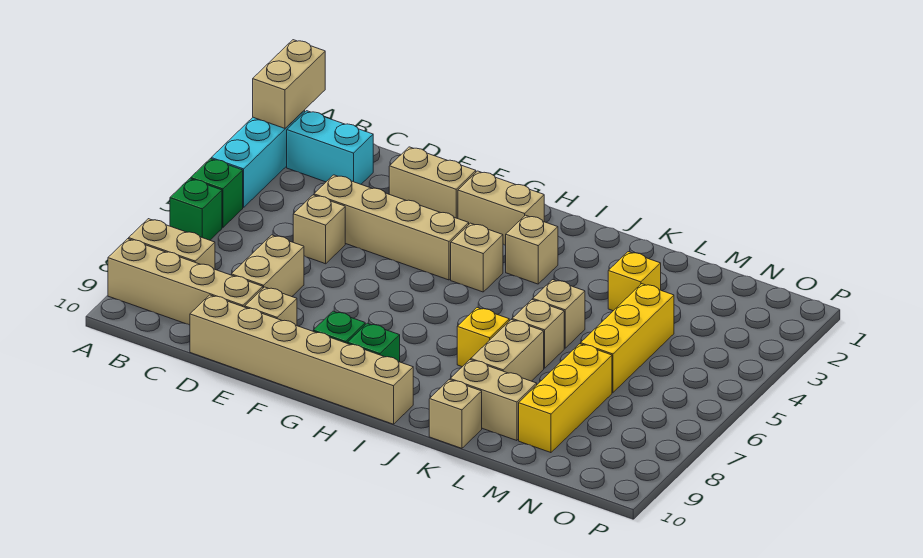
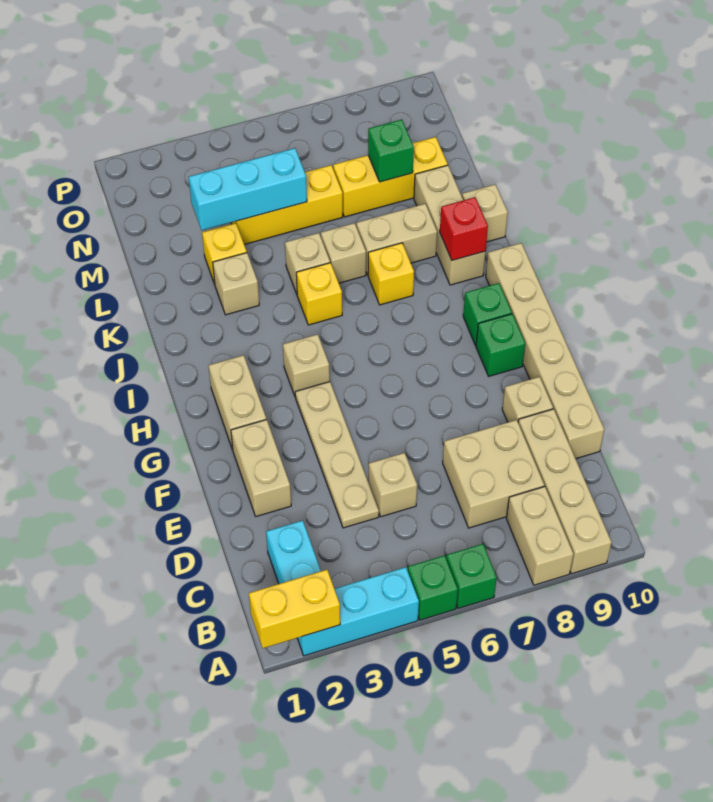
tan brick A1:A2 level 2 -> yellow brick A1:A2 level 2
tan brick D4:G4 level 1 -> tan plate D4:G4 level 1
tan brick D7:D8 level 1 -> tan brick C7:D8 level 1
tan brick I3 level 1 -> tan brick K3 level 1
none -> yellow brick J5 level 1
none -> red brick J9 level 2
tan brick K9:L9 level 1 -> tan brick J9:L9 level 1
none -> cyan brick M3:M5 level 2
none -> green brick M8 level 2

